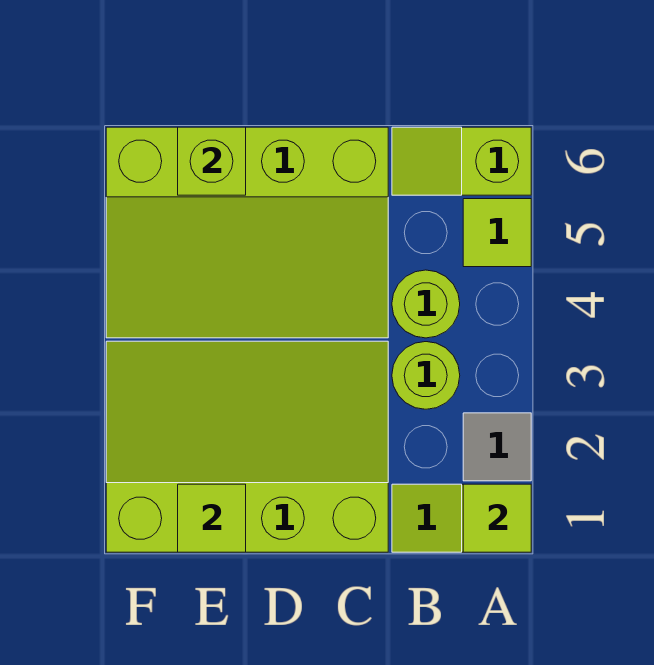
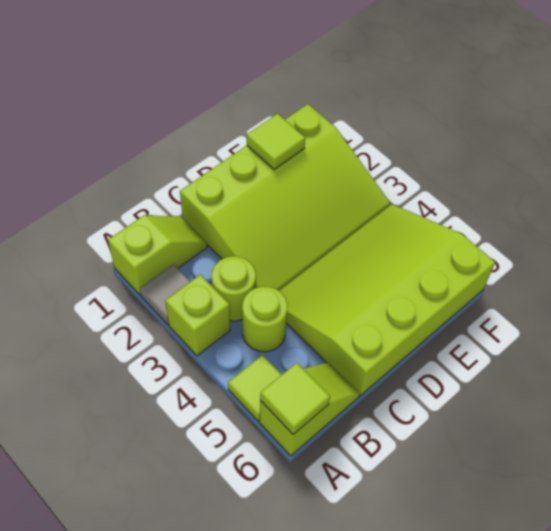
lime tile A1 level 2 -> lime tile A6 level 2
lime brick E6 level 2 -> lime brick A3 level 1

